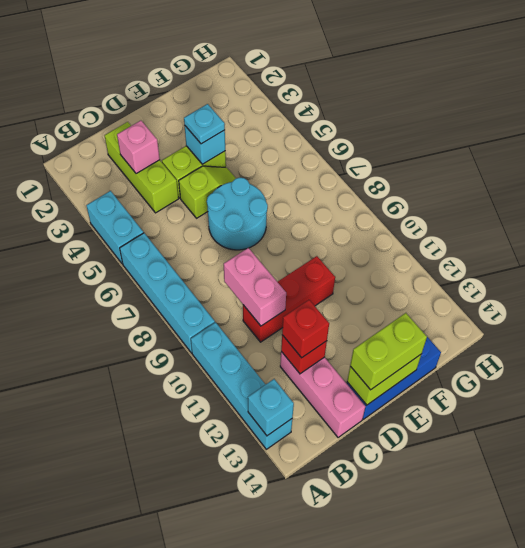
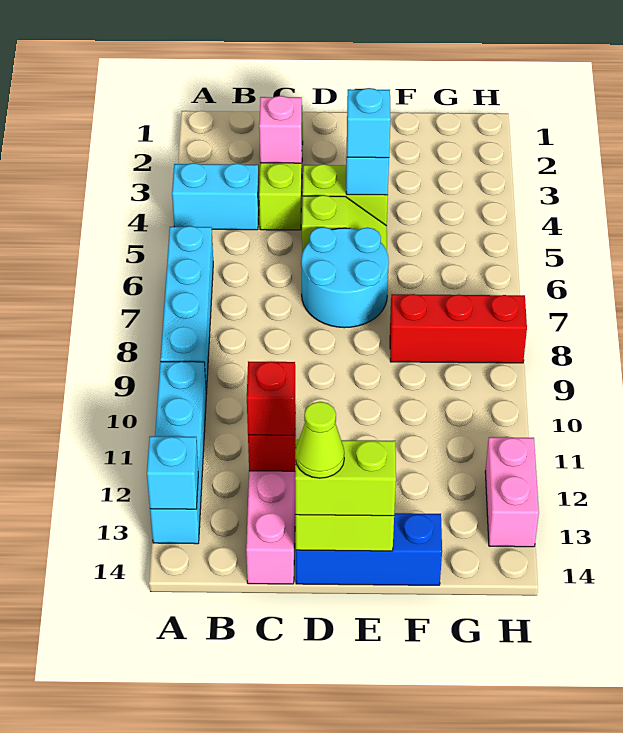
cyan brick A4:A5 level 1 -> cyan brick A4:B4 level 1
pink brick C9:C10 level 2 -> pink brick H12:H13 level 1
red brick C10:E10 level 1 -> red brick F8:H8 level 1
none -> lime cone D14 level 4
cyan plate E4 level 3 -> cyan brick E4 level 3

